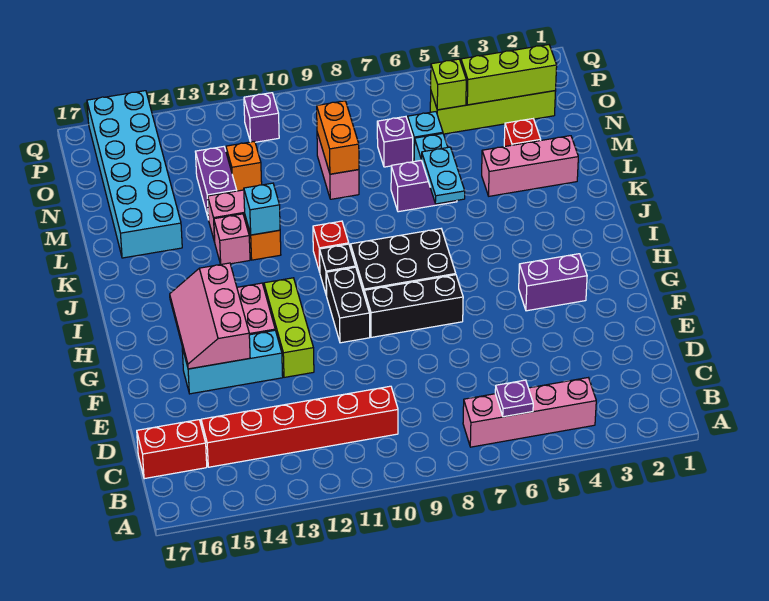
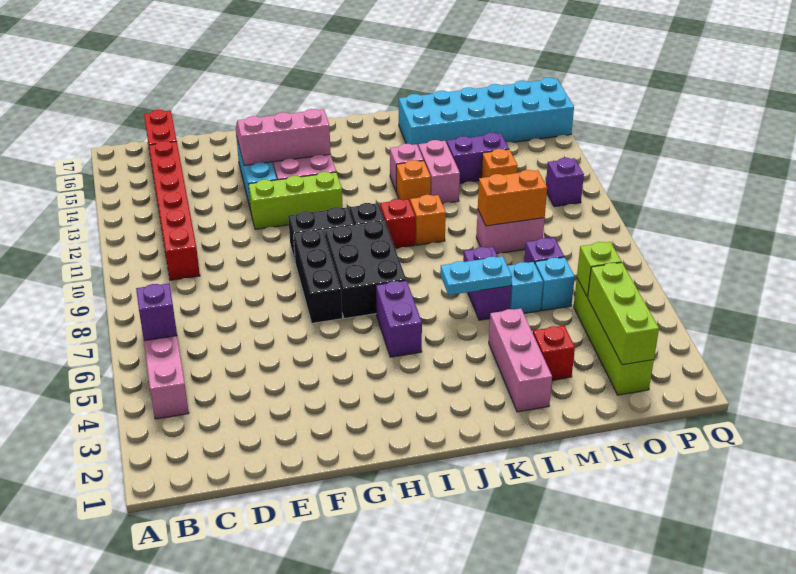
purple plate B6 level 2 -> purple brick B6 level 2
purple brick G3:G4 level 1 -> purple brick I5:I6 level 1
none -> orange brick K10 level 1
cyan brick K12 level 2 -> none

